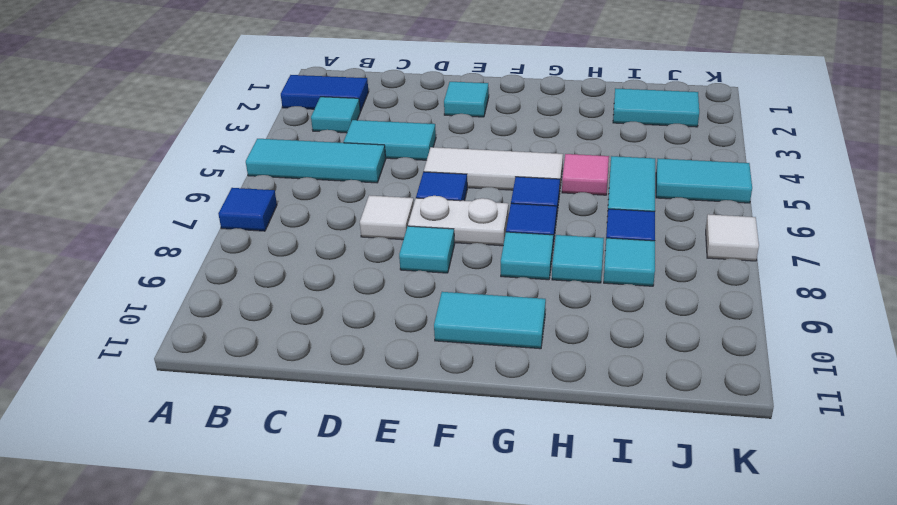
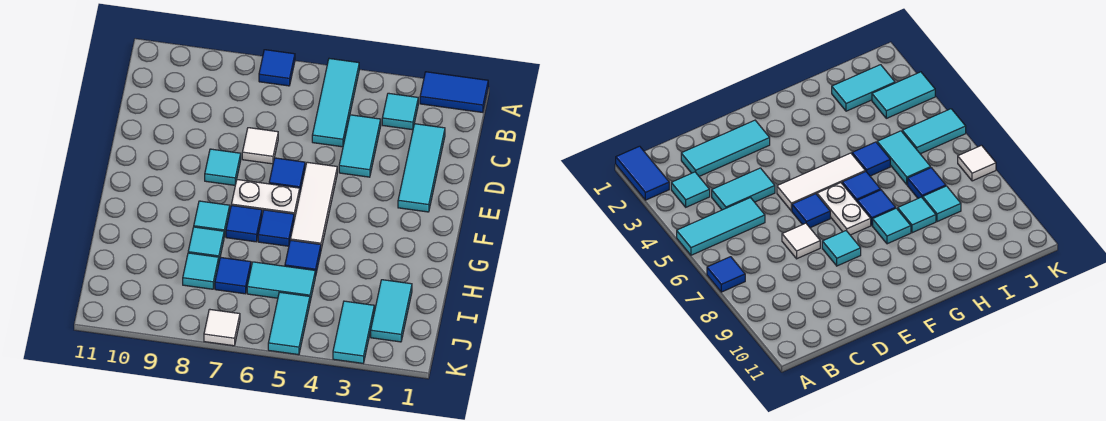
blue tile A2:B2 level 1 -> blue tile A1:A2 level 1
cyan tile E2 level 1 -> cyan tile C2:E2 level 1
white plate E7:F7 level 1 -> white plate F6:F7 level 1
cyan tile F10:G10 level 1 -> cyan tile J3:K3 level 1
pink tile H5 level 1 -> blue tile H5 level 1

